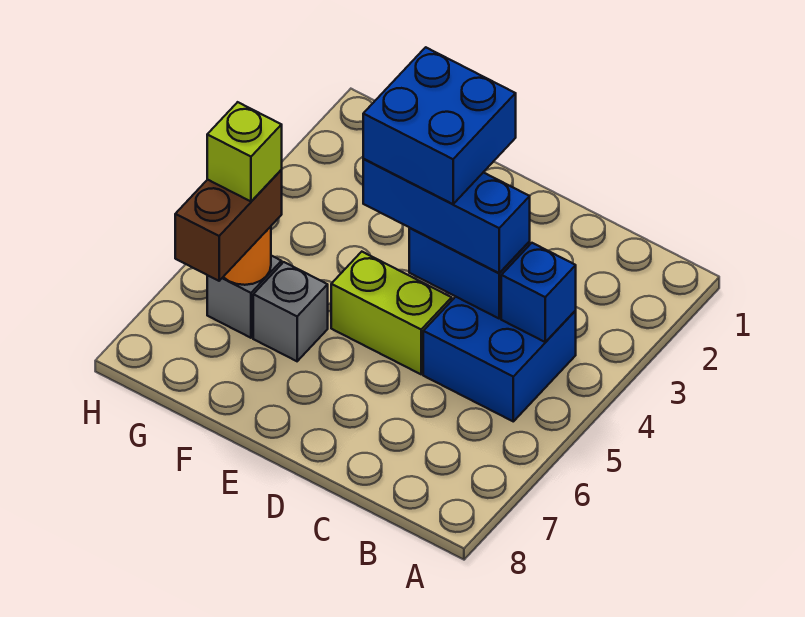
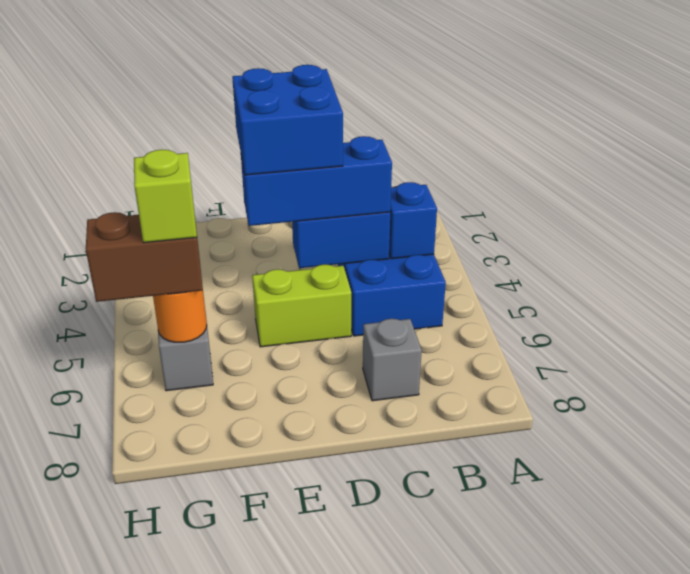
grey brick F6 level 1 -> grey brick C7 level 1
brown brick G6:G7 level 3 -> brown brick G6:H6 level 3

